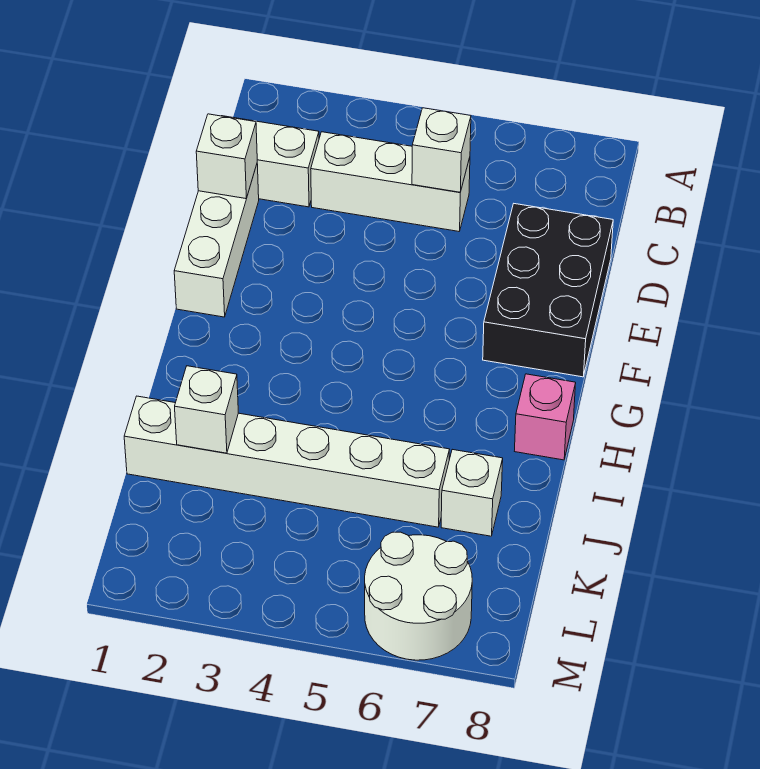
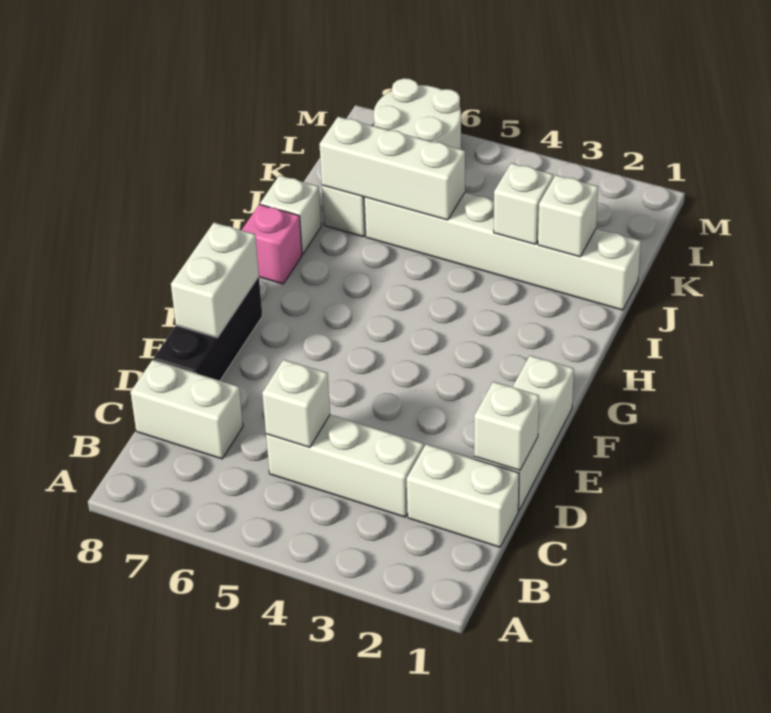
none -> white brick C7:C8 level 1
black brick D7:F8 level 1 -> black brick D8:F8 level 1
none -> white brick E8:F8 level 2
none -> white brick I8 level 1
none -> white brick J3 level 2
none -> white brick J5:J7 level 2

